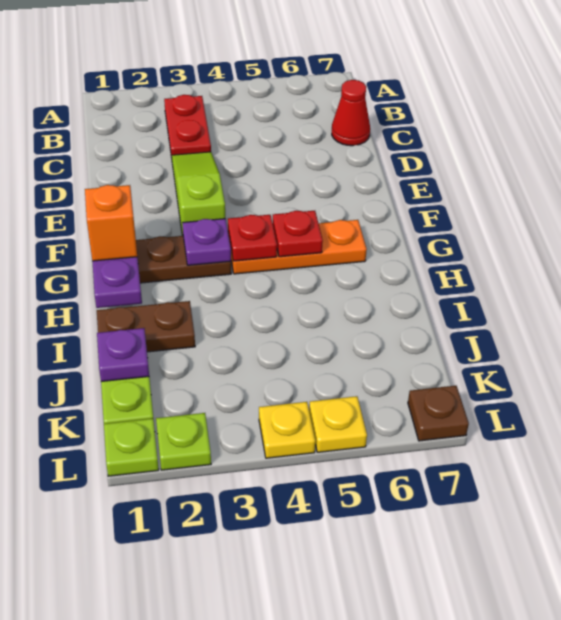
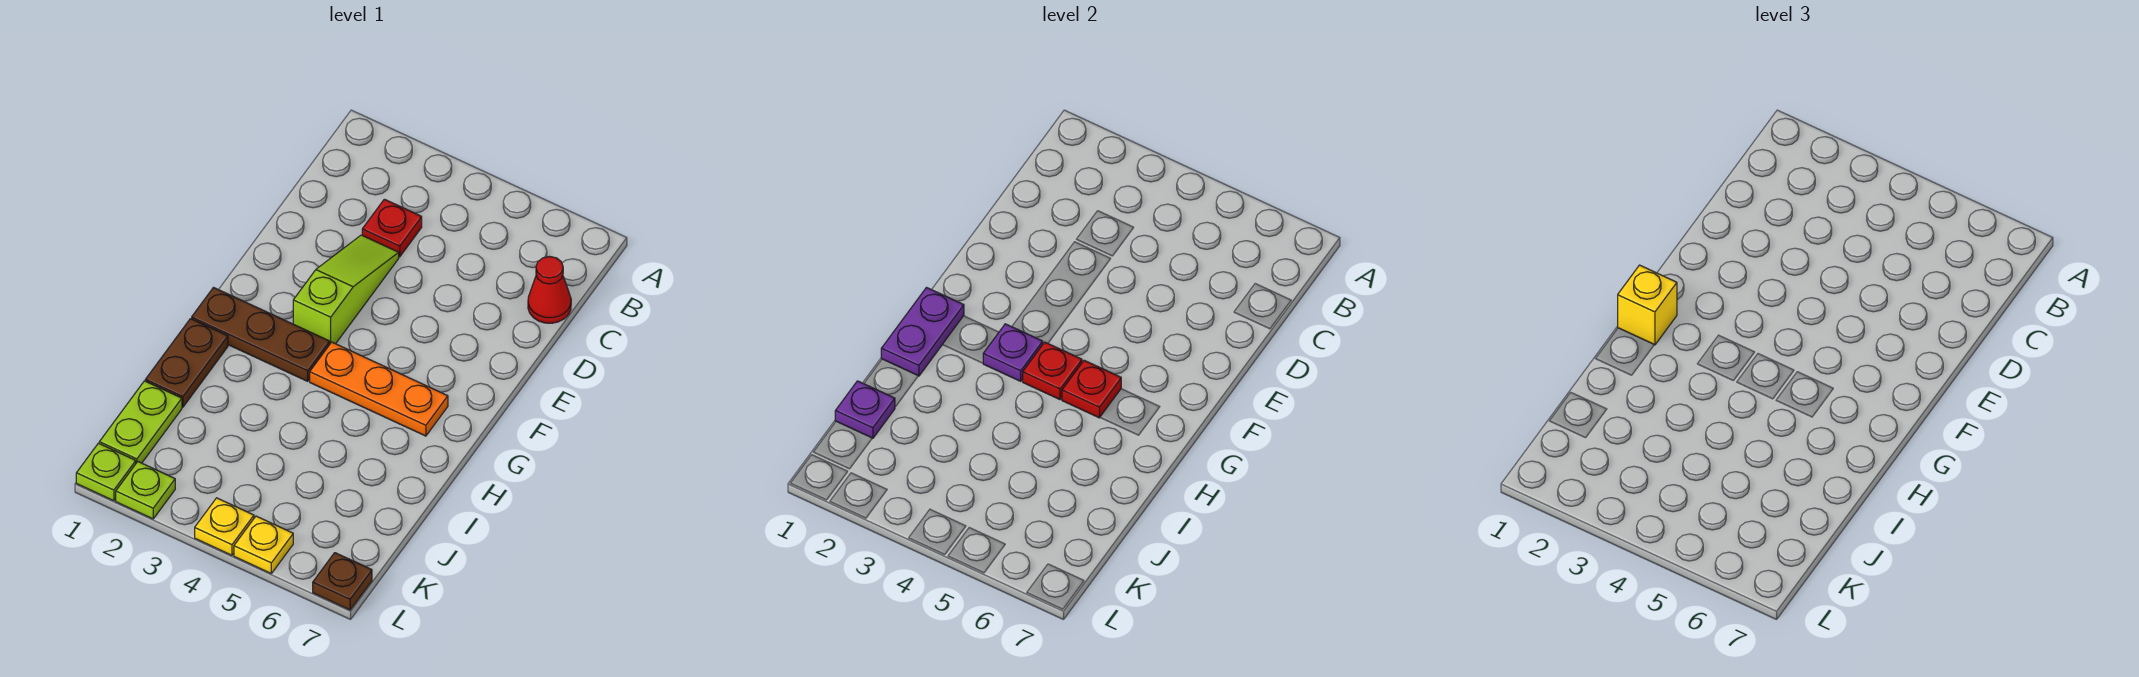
red plate B3:C3 level 1 -> red plate C3 level 1
orange brick G1 level 3 -> yellow brick G1 level 3
brown plate I1:I2 level 1 -> brown plate H1:I1 level 1

